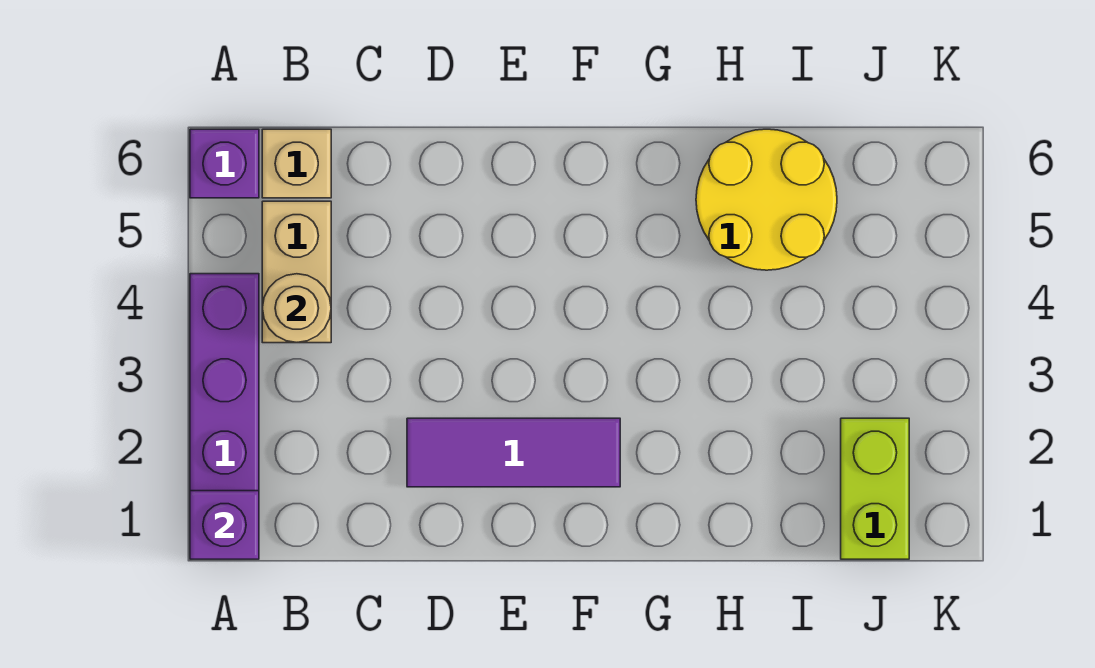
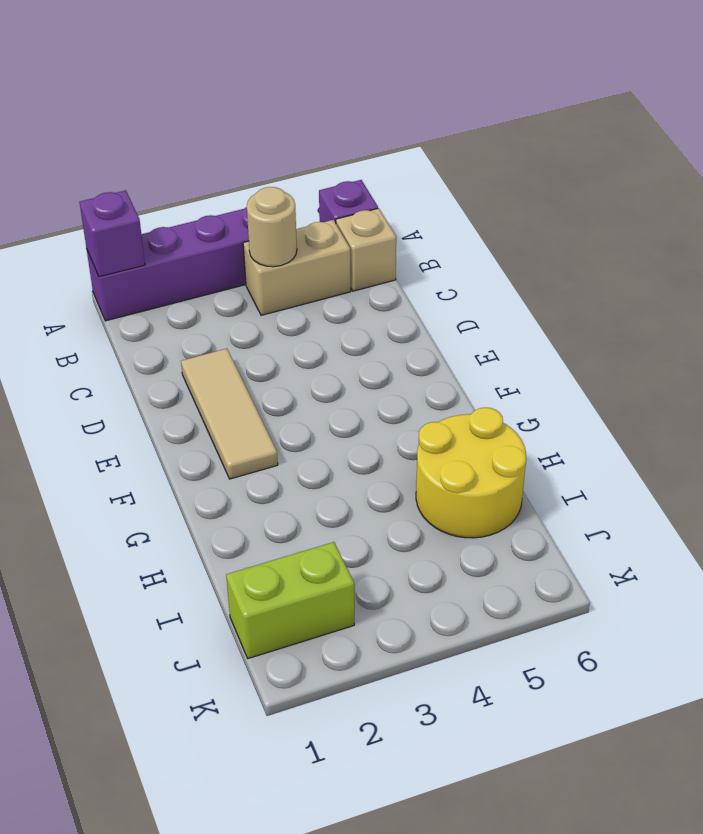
purple tile D2:F2 level 1 -> tan tile D2:F2 level 1

